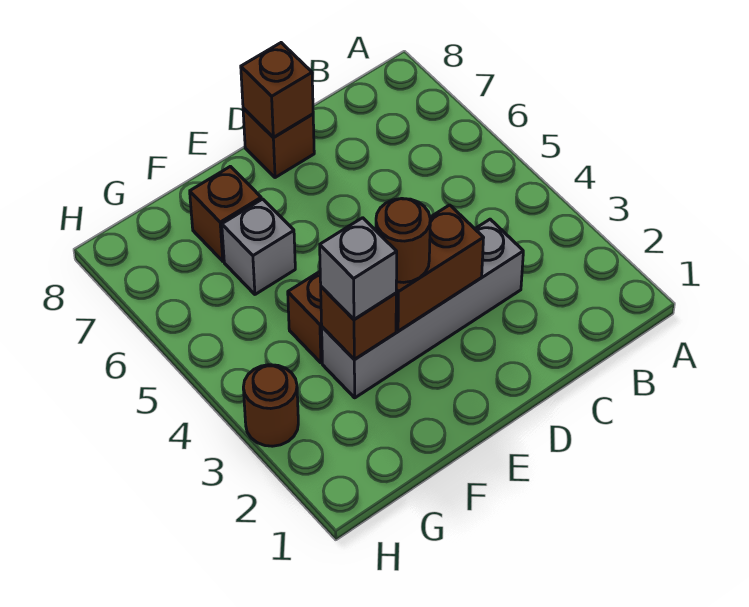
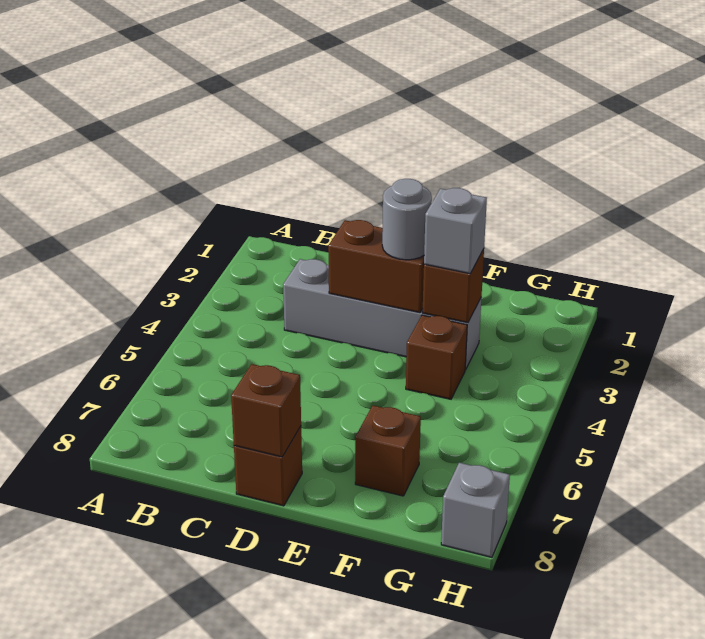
brown round brick E3 level 3 -> grey round brick E3 level 3
grey brick F6 level 1 -> grey brick H8 level 1
brown round brick H3 level 1 -> none

